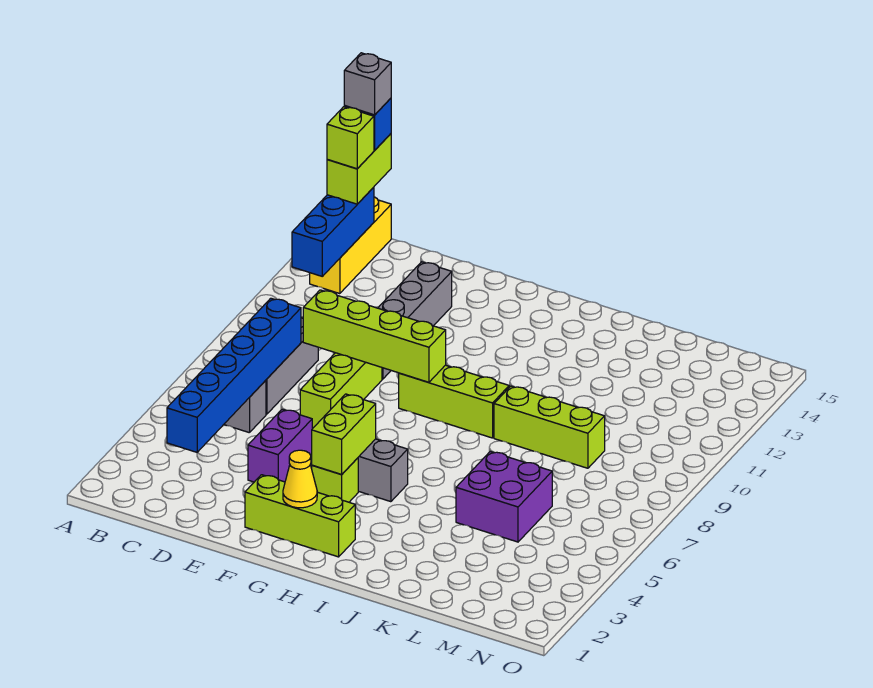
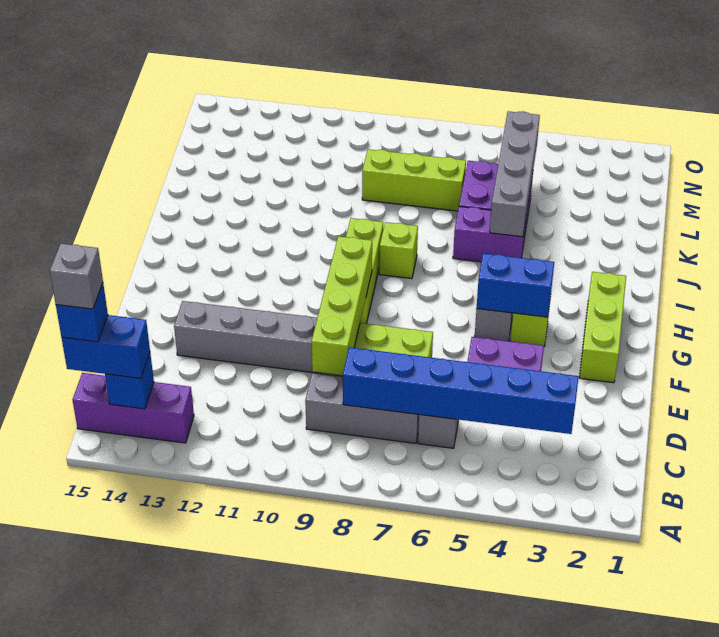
blue brick B12:B14 level 2 -> blue brick B14 level 2
yellow brick B13:B15 level 1 -> purple brick B13:B15 level 1
lime brick B14:B15 level 3 -> blue brick B14:B15 level 3
lime brick B14 level 4 -> lime brick I8 level 1
yellow cone G2 level 2 -> none
lime brick G4:G5 level 2 -> blue brick G4:G5 level 2
none -> purple brick J5:J6 level 1
none -> grey brick J5:M5 level 2
lime brick J9:L9 level 1 -> lime brick L7:L9 level 1

